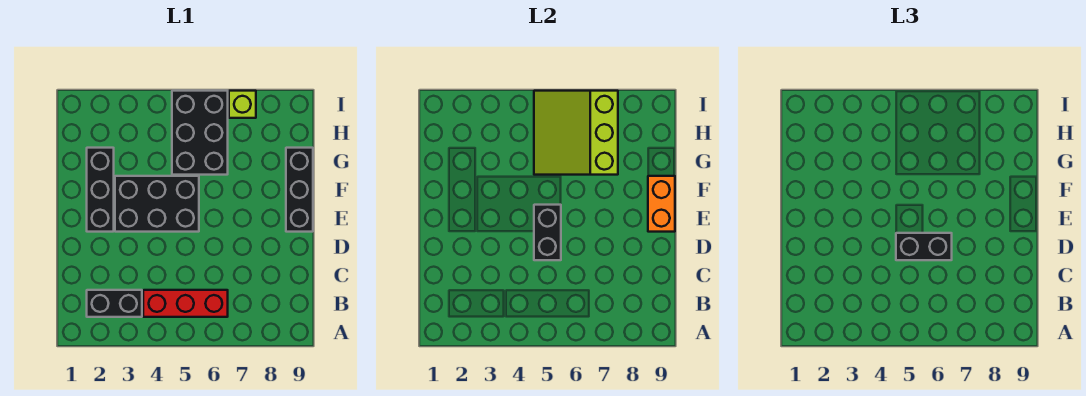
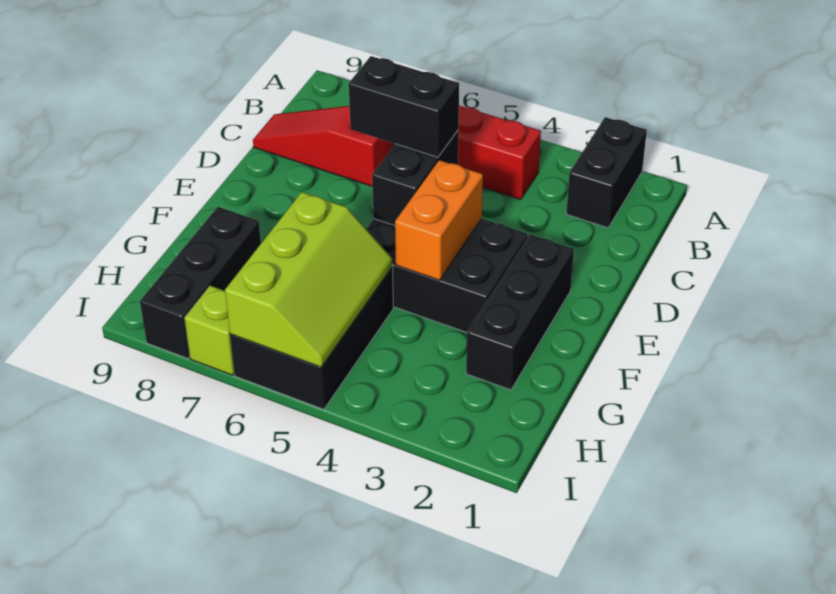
black brick B2:B3 level 1 -> black brick A2:B2 level 1
none -> red slope C7:C9 level 1 top 7
black brick E9:G9 level 1 -> black brick G8:I8 level 1
orange brick E9:F9 level 2 -> orange brick E4:F4 level 2
lime slope G5:I7 level 2 top 7 -> lime slope G5:I6 level 2 top 6

